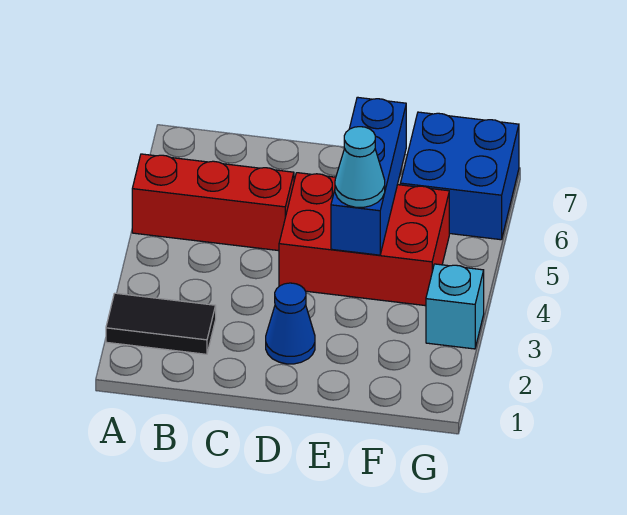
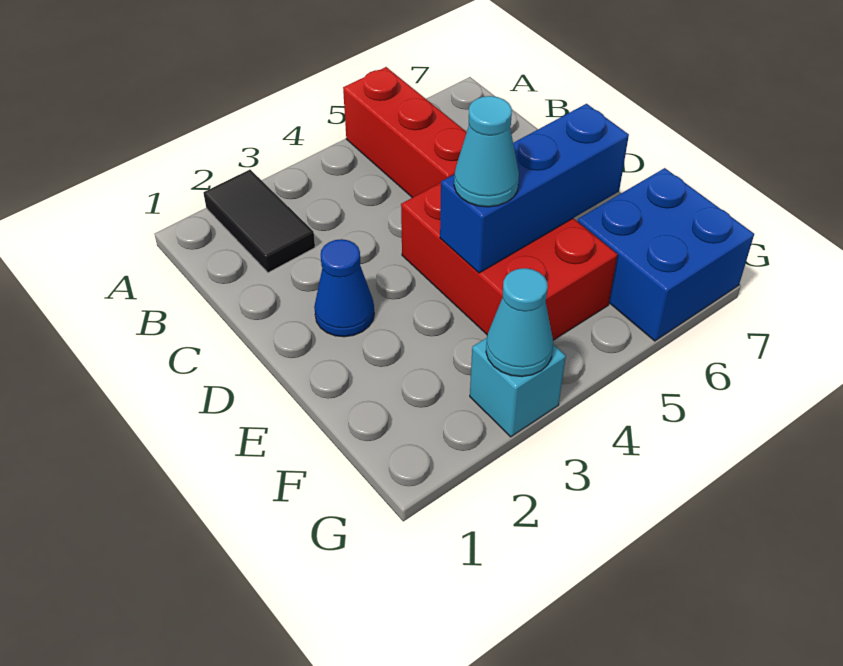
none -> cyan cone G3 level 2

